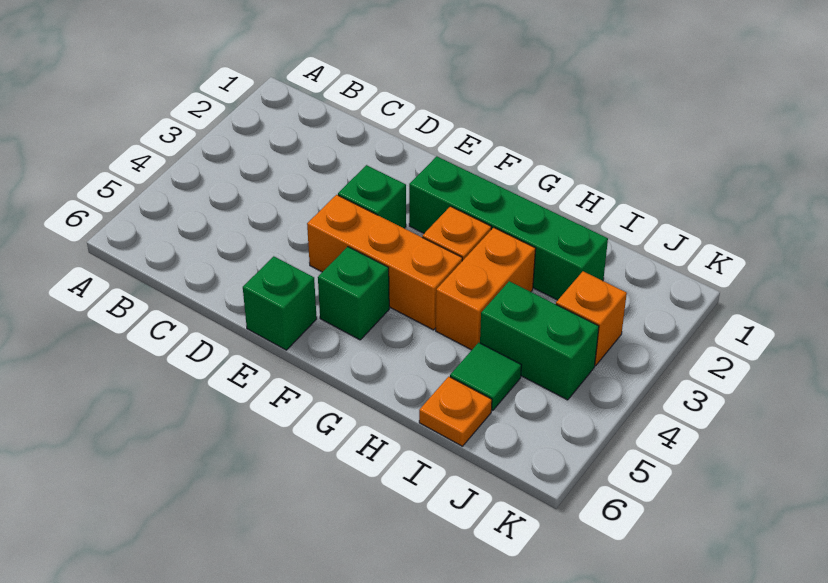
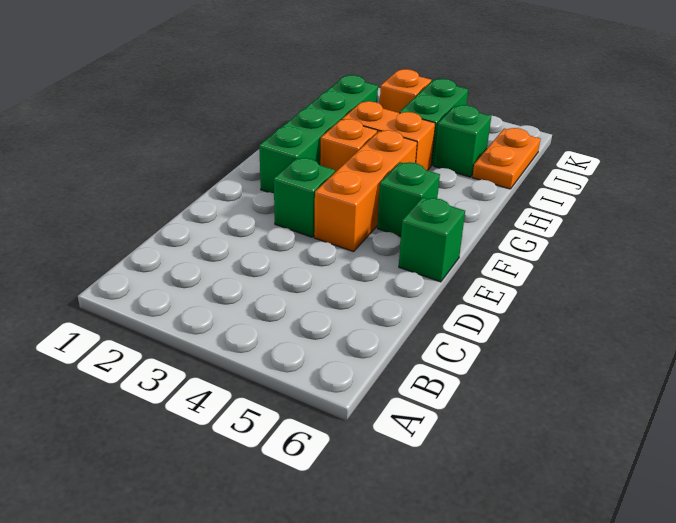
green tile I5 level 1 -> green brick I5 level 1
orange plate I6 level 1 -> orange plate I6:J6 level 1

